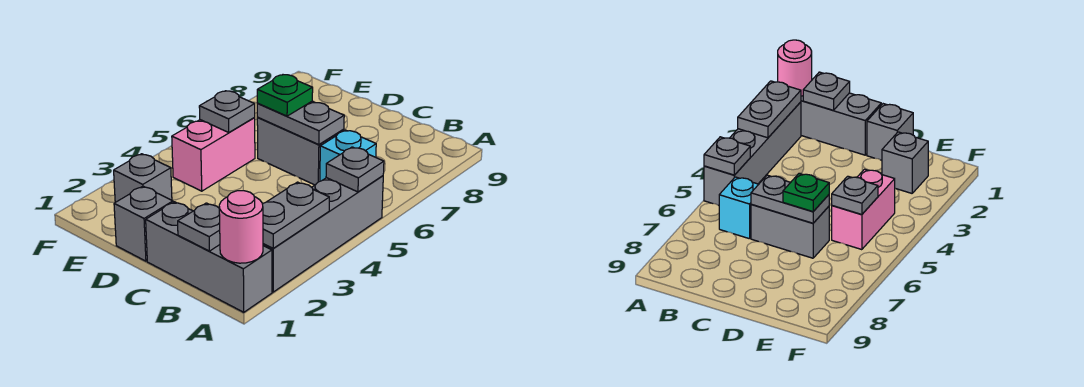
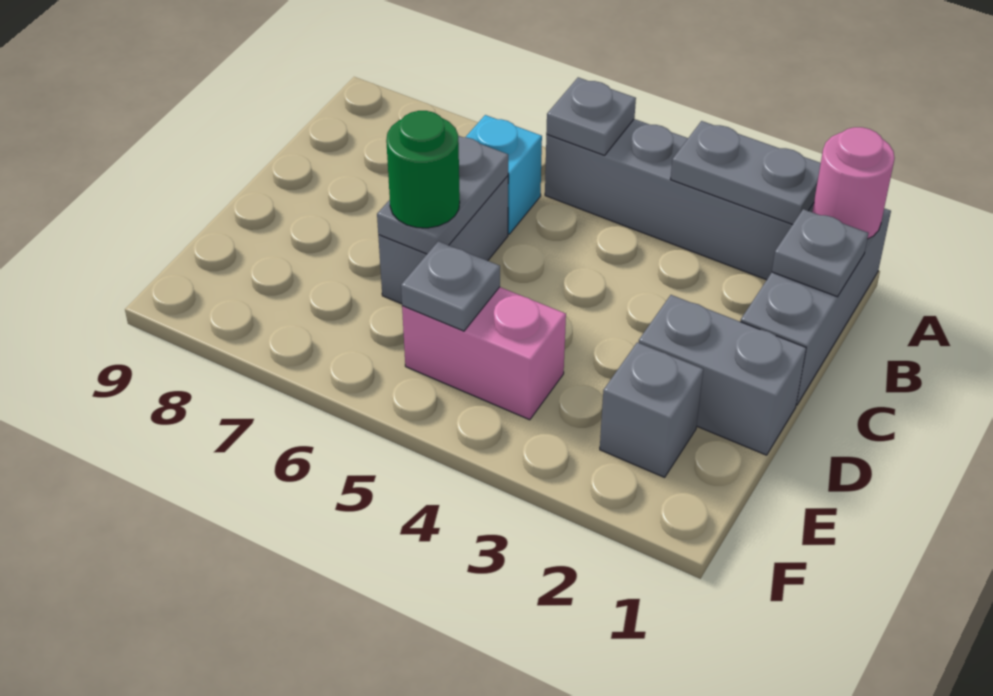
grey brick D1 level 1 -> grey brick D1:D2 level 1
green plate D6 level 3 -> green round brick D6 level 3

